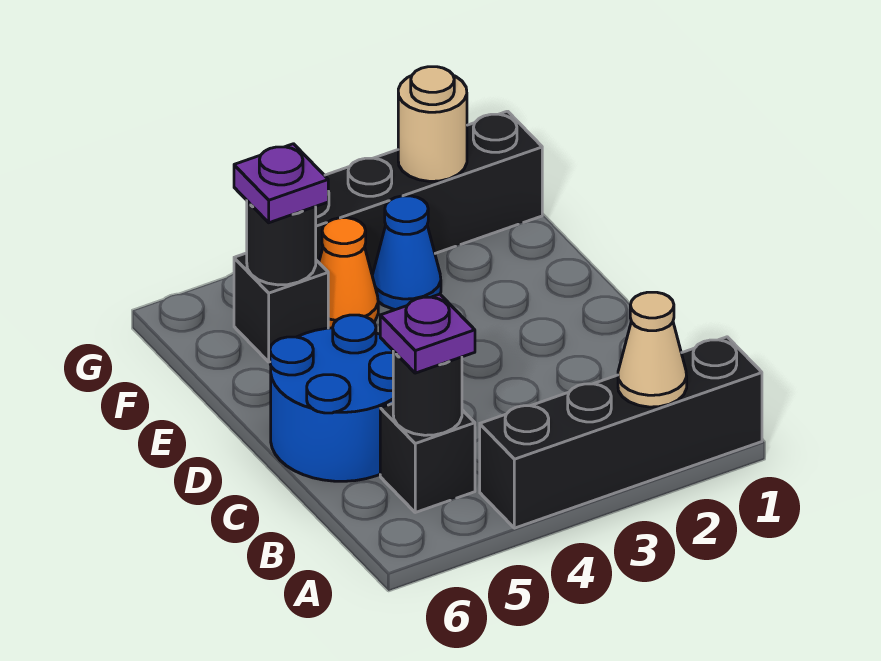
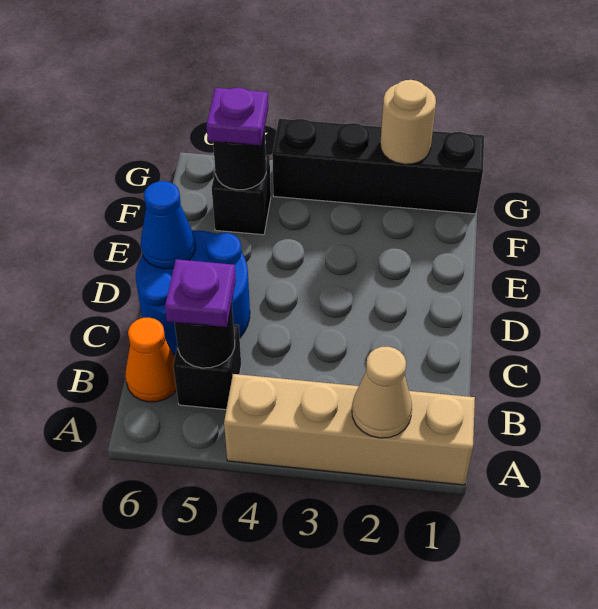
black brick A1:A4 level 1 -> tan brick A1:A4 level 1
blue cone F3 level 1 -> blue cone D6 level 2
orange cone F4 level 1 -> orange cone B6 level 1

